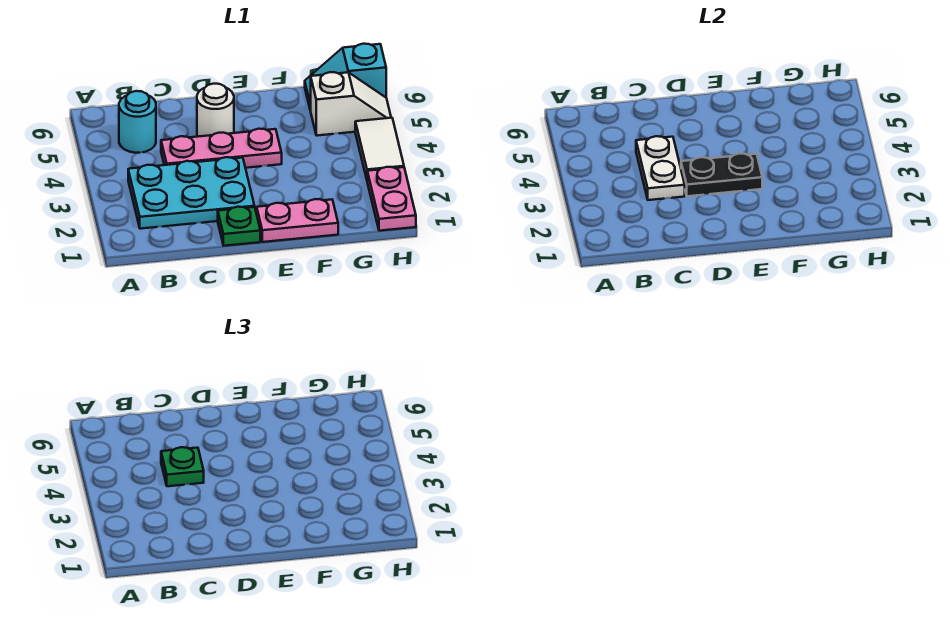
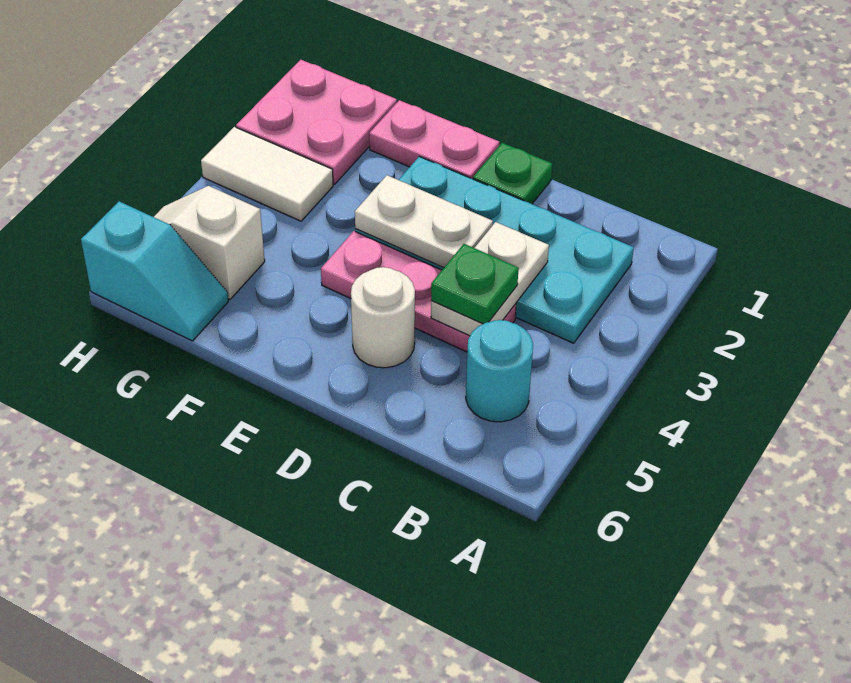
cyan plate B2:D3 level 1 -> cyan plate B2:E3 level 1
black plate D3:E3 level 2 -> white plate D3:E3 level 2
pink plate H1:H2 level 1 -> pink plate G1:H2 level 1
white tile H3:H4 level 1 -> white tile G3:H3 level 1

